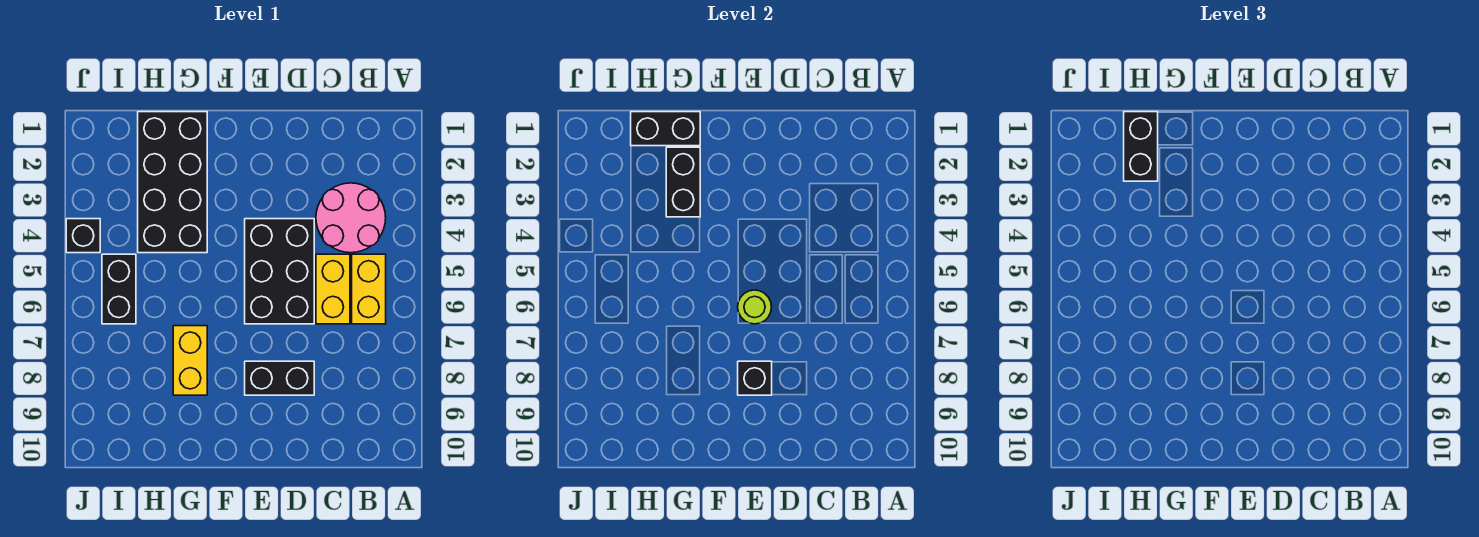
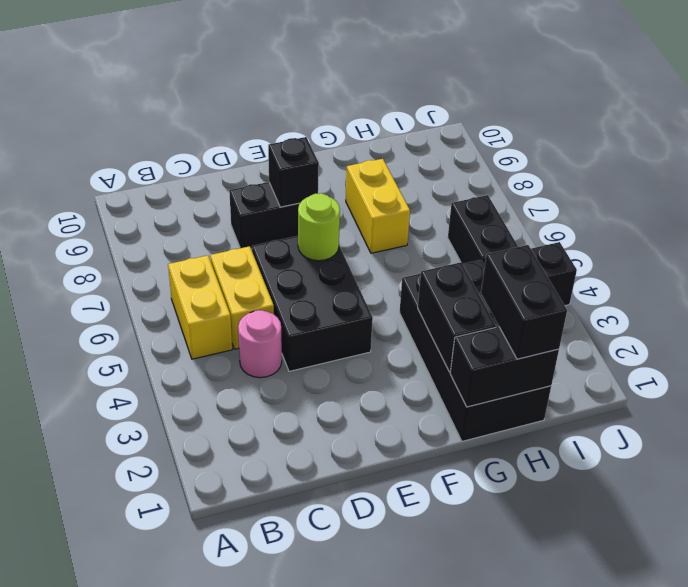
pink round brick B3:C4 level 1 -> pink round brick C4 level 1

